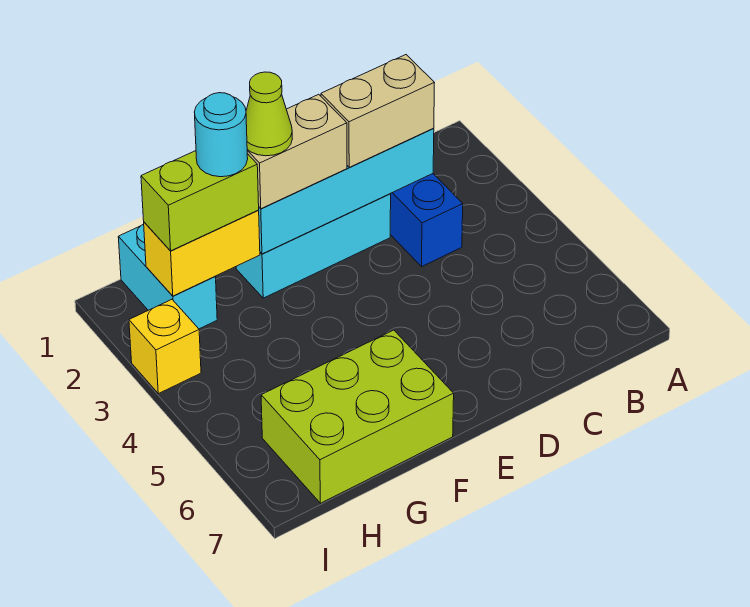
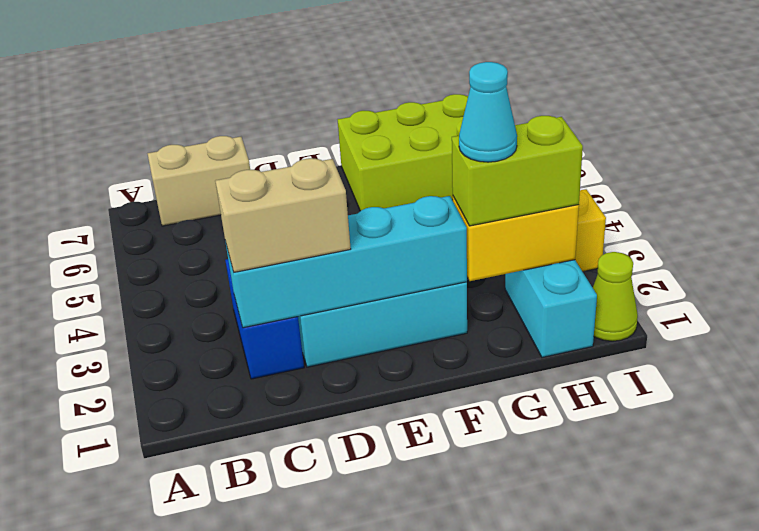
tan brick E2:F2 level 3 -> tan brick B7:C7 level 1
lime cone F2 level 4 -> lime cone I1 level 1
cyan round brick G2 level 4 -> cyan cone G2 level 4

